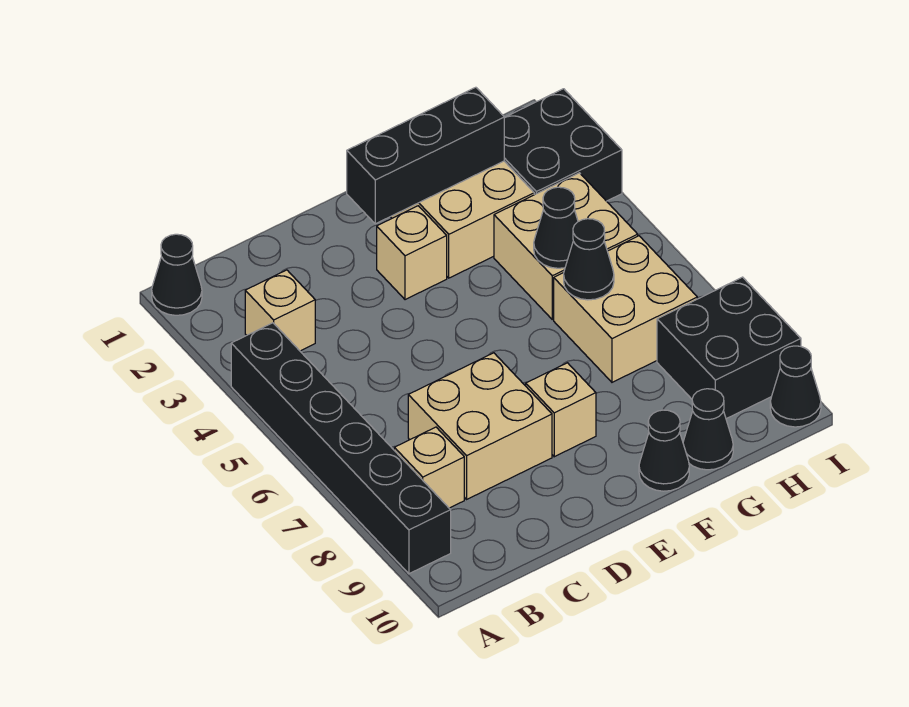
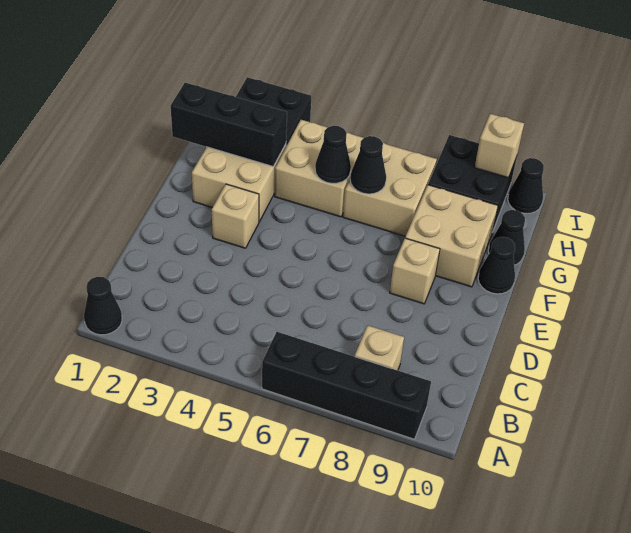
black brick A4:A9 level 1 -> black brick A6:A9 level 1
tan brick B3 level 1 -> tan brick I9 level 2
tan brick C7:D8 level 1 -> tan brick F8:G9 level 1
black brick E2:G2 level 2 -> black brick G1:G3 level 2

